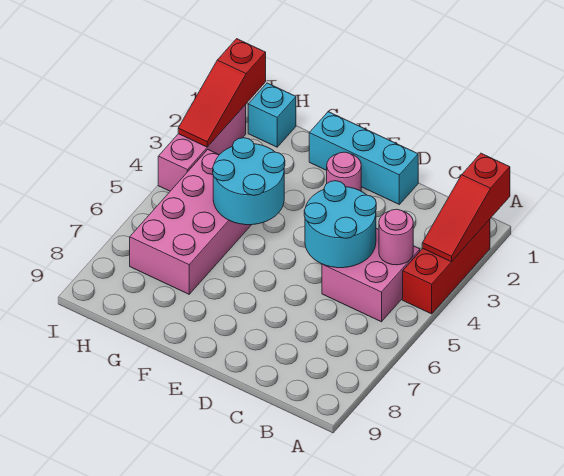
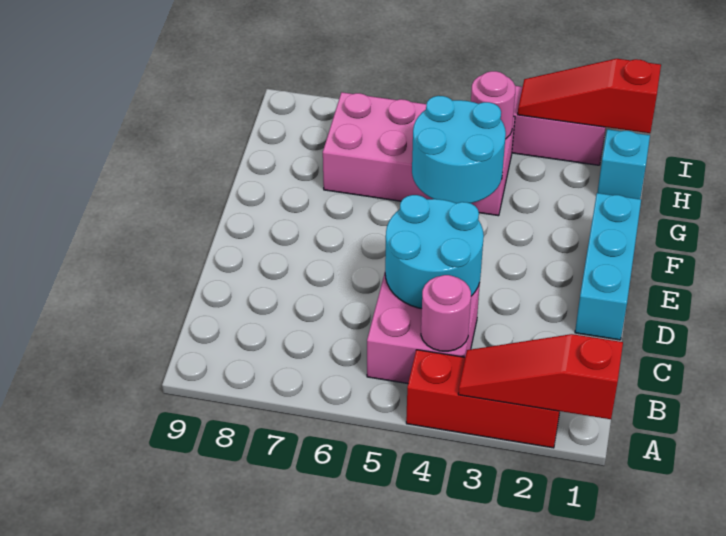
pink round brick E2 level 1 -> pink round brick H4 level 2

